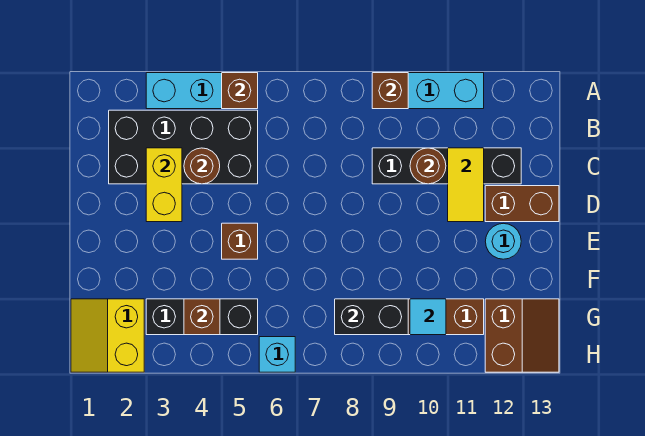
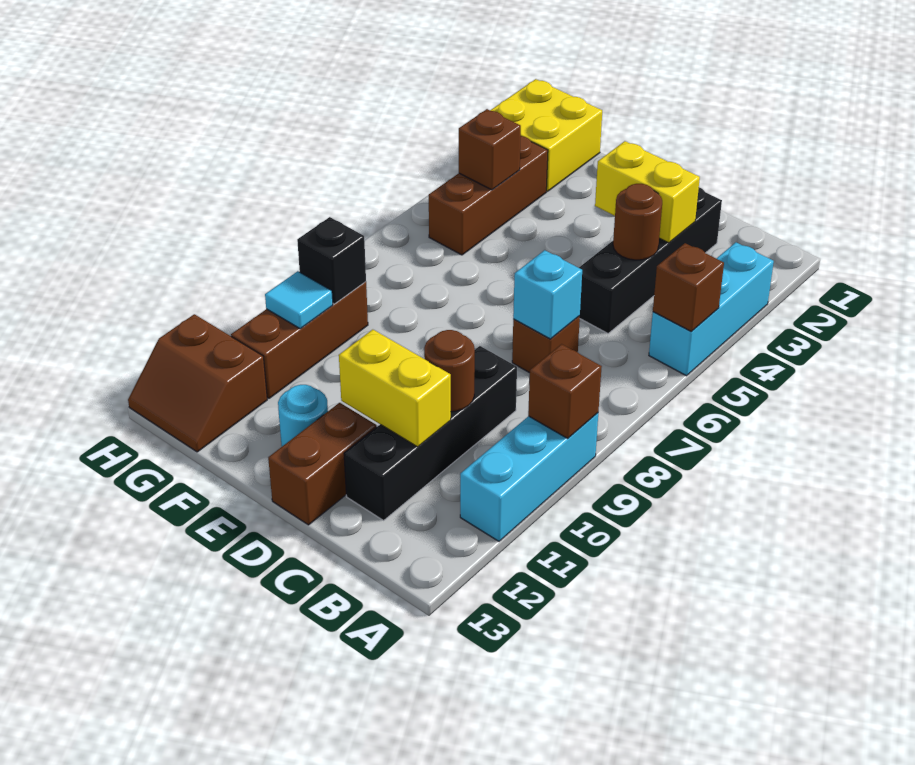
black brick B2:C5 level 1 -> black brick C2:C5 level 1
yellow tile C11:D11 level 2 -> yellow brick C11:D11 level 2
brown brick E5 level 1 -> brown brick C7 level 1
yellow slope G1:H2 level 1 top 2 -> yellow brick G1:H2 level 1
black brick G3:G5 level 1 -> brown brick G3:G5 level 1
black brick G8:G9 level 2 -> black brick G9 level 2
cyan brick H6 level 1 -> cyan brick C7 level 2

